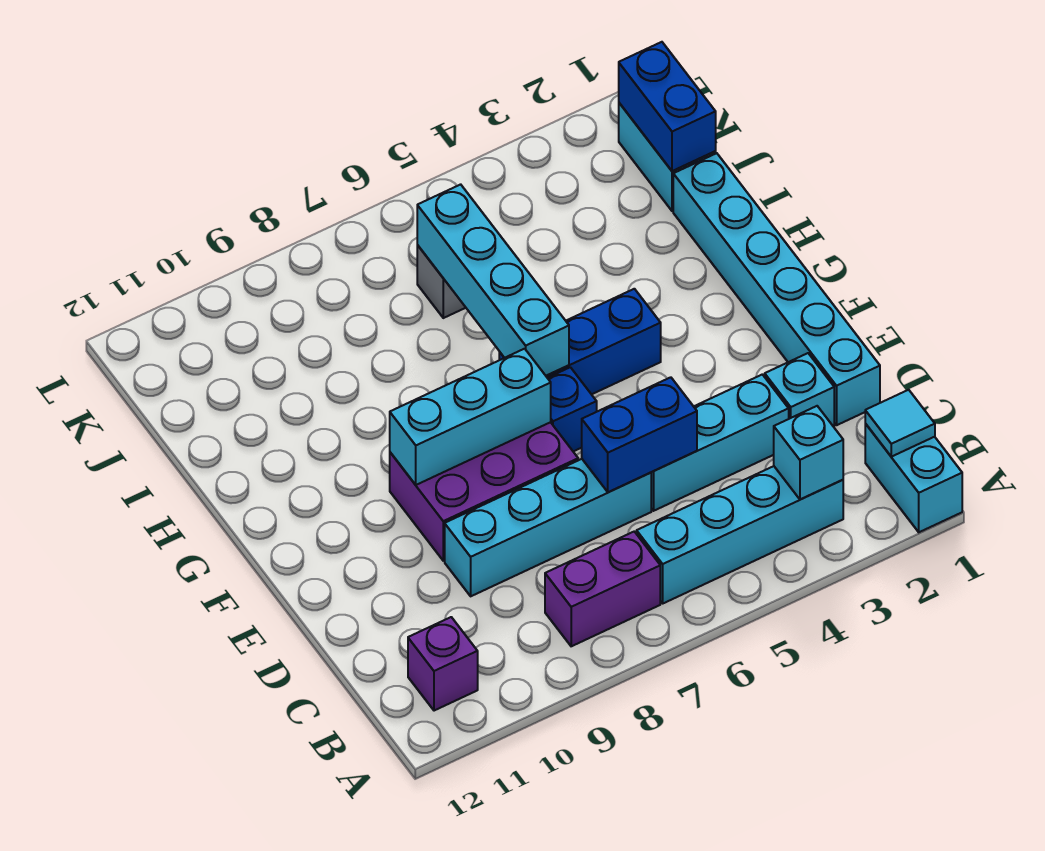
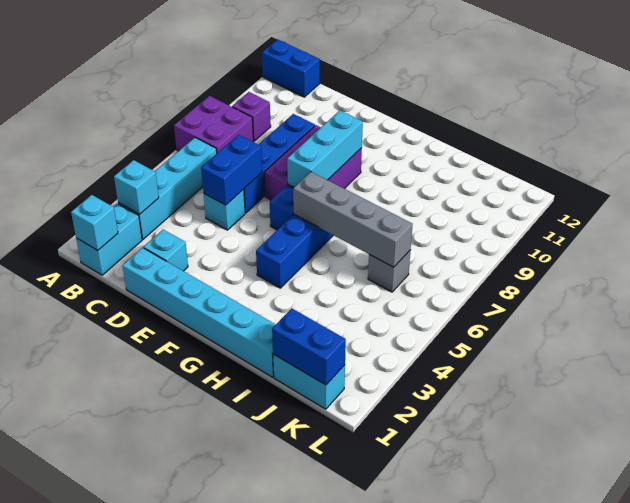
cyan brick A1:B1 level 1 -> cyan brick B1:B2 level 1
none -> blue brick A12:B12 level 1
cyan tile B1 level 2 -> cyan brick B1 level 2
purple brick B7:B8 level 1 -> purple brick A7:B8 level 1
purple brick B11 level 1 -> purple brick B9 level 1
cyan brick D3:D5 level 1 -> cyan brick D5 level 1
cyan brick D6:D9 level 1 -> blue brick D6:D9 level 1
cyan brick G6:J6 level 2 -> grey brick G6:J6 level 2

